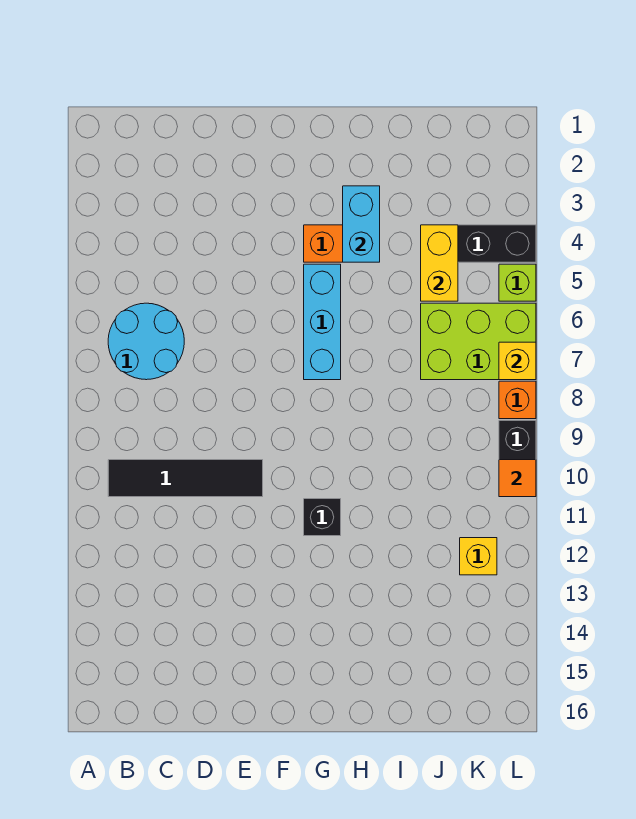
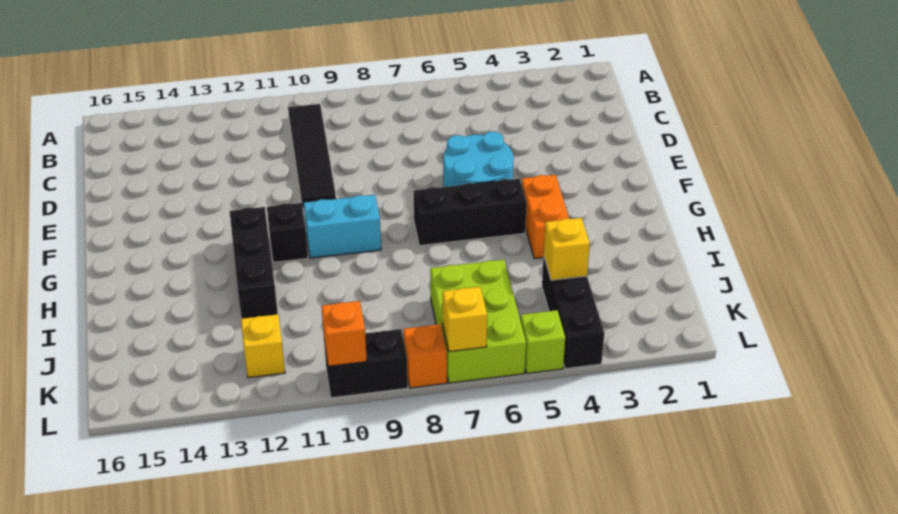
cyan round brick B6:C7 level 1 -> cyan round brick E5:F6 level 1
cyan brick G5:G7 level 1 -> black brick G5:G7 level 1
none -> black brick G12:I12 level 1
cyan brick H3:H4 level 2 -> cyan brick G9:G10 level 1
yellow brick J4:J5 level 2 -> yellow brick J4 level 2
orange tile L10 level 2 -> orange brick L10 level 2

